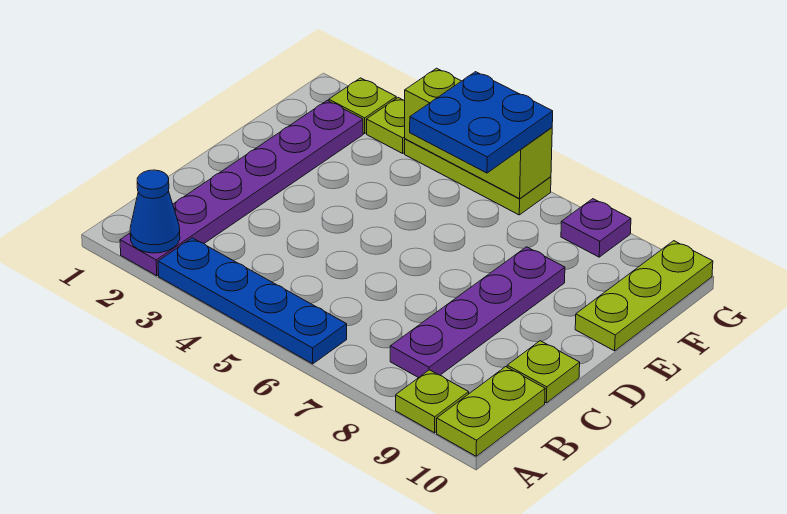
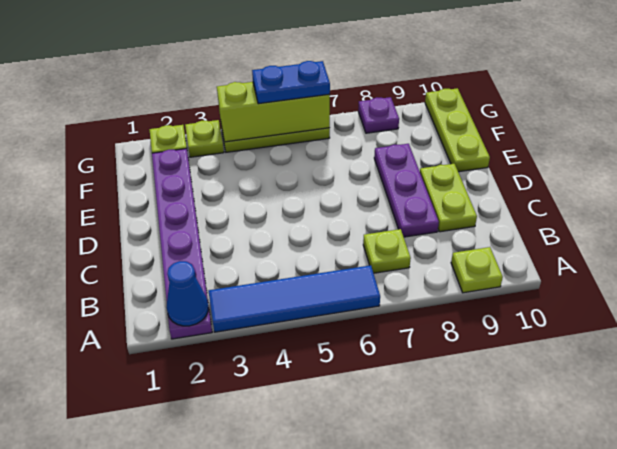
blue plate A3:A6 level 1 -> blue tile A3:A6 level 1
lime plate A10:B10 level 1 -> lime plate C9:D9 level 1
purple plate B8:E8 level 1 -> purple plate C8:E8 level 1
lime plate C10 level 1 -> lime plate B7 level 1
blue plate F5:G6 level 3 -> blue plate G5:G6 level 3

